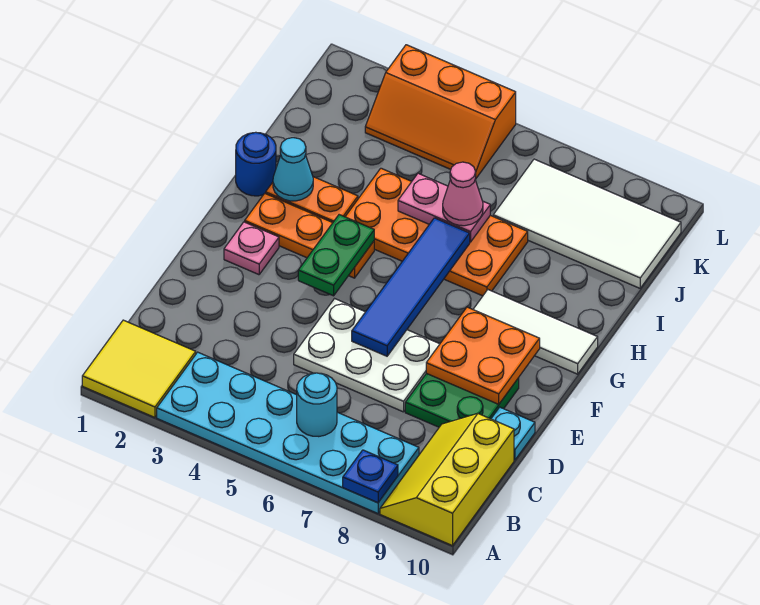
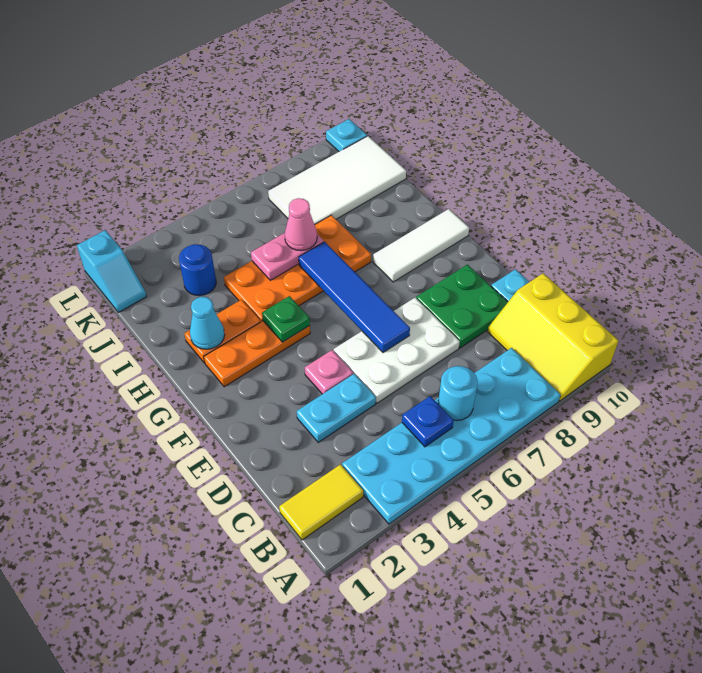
yellow tile A1:B2 level 1 -> yellow tile B1:B2 level 1
blue plate A8 level 2 -> blue plate B5 level 2
none -> cyan plate D3:D4 level 1
orange plate E8:F9 level 2 -> none
pink plate F2 level 1 -> pink plate E4 level 1
green plate F4:G4 level 2 -> green plate G4 level 2
blue round brick H1 level 1 -> blue round brick J3 level 1
none -> cyan slope K1:L1 level 1 top L
orange slope K3:L5 level 1 top L -> none
none -> cyan plate L10 level 1

